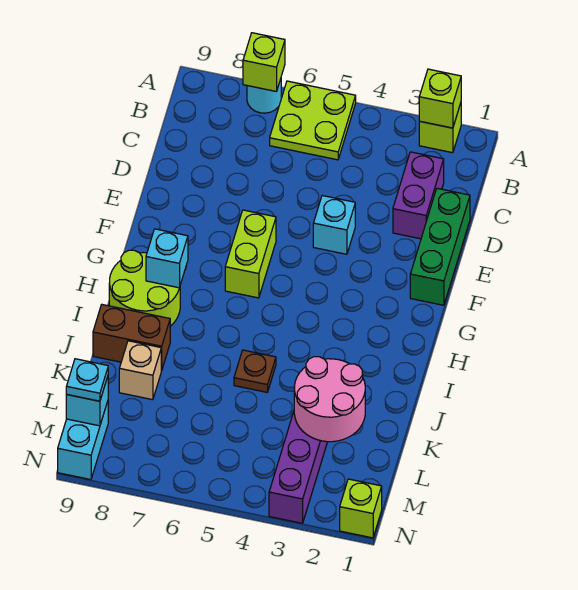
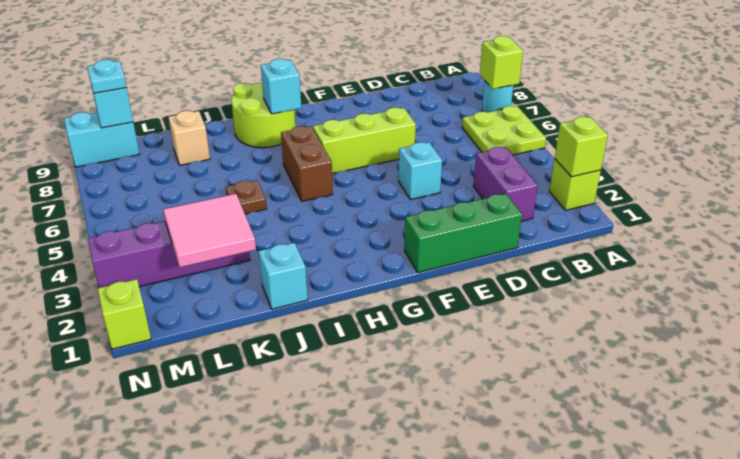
purple brick C2:D2 level 1 -> purple brick C2:C3 level 1
lime brick F6:G6 level 1 -> lime brick E6:G6 level 1
none -> cyan brick J1 level 1
brown brick J8:J9 level 1 -> brown brick H5:H6 level 1
pink round brick K2:L3 level 2 -> pink tile K2:L3 level 2

